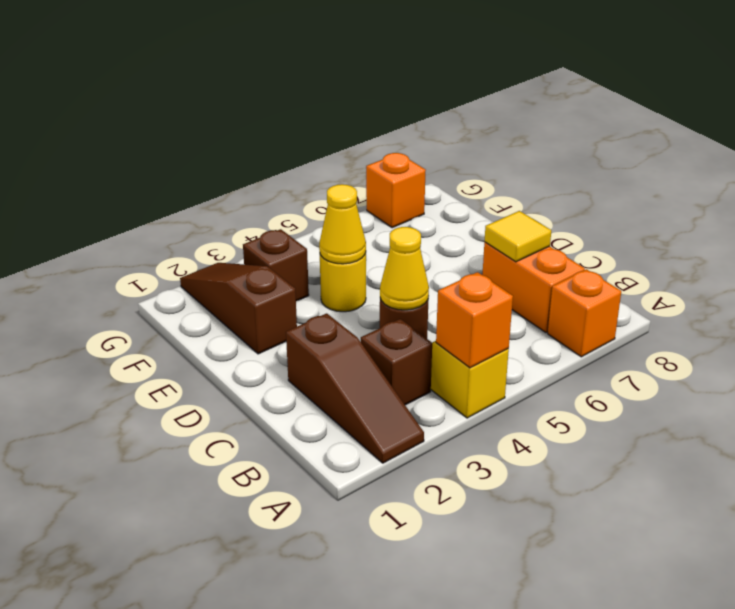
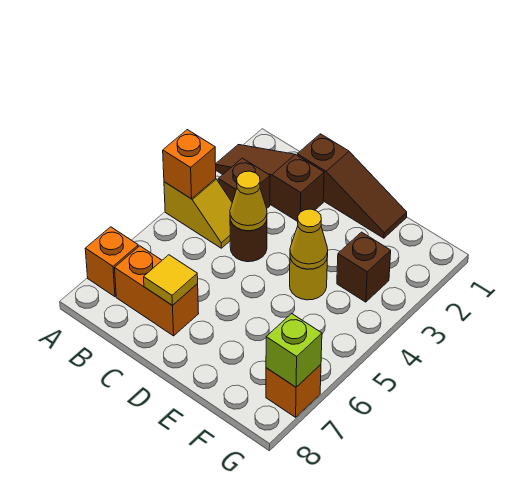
brown slope E2:G2 level 1 top E -> brown slope C1:E1 level 1 top C
none -> lime brick G7 level 2

